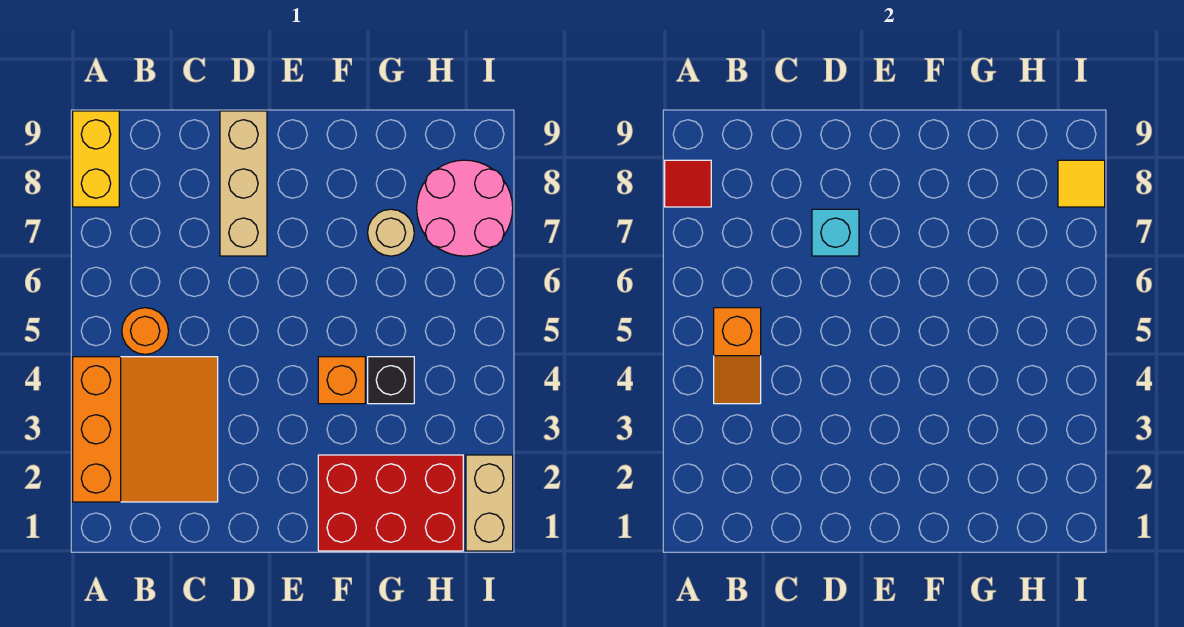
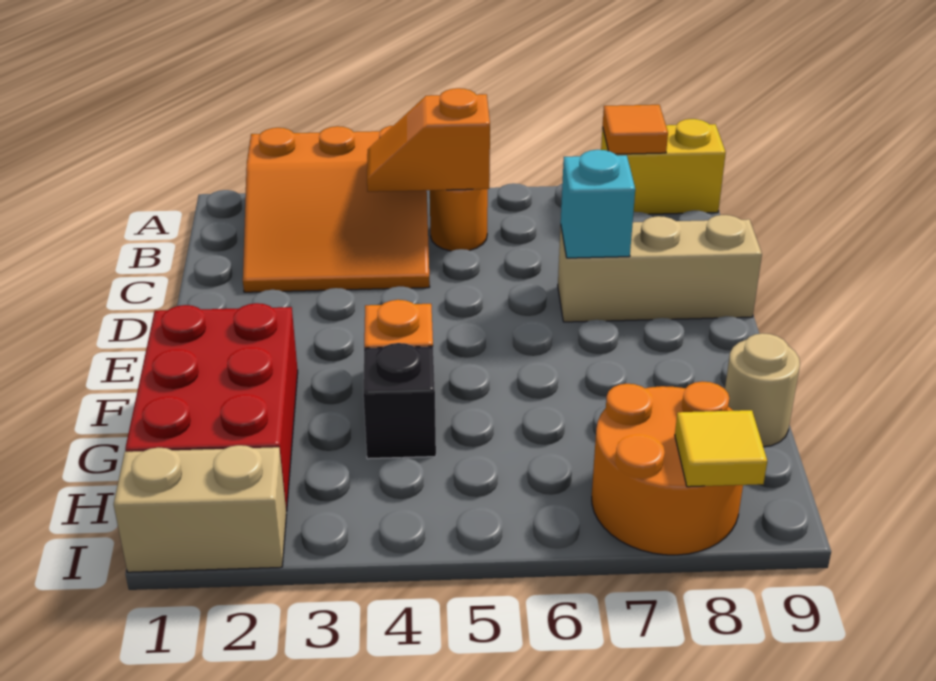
red tile A8 level 2 -> orange tile A8 level 2
tan round brick G7 level 1 -> tan round brick G9 level 1
pink round brick H7:I8 level 1 -> orange round brick H7:I8 level 1

